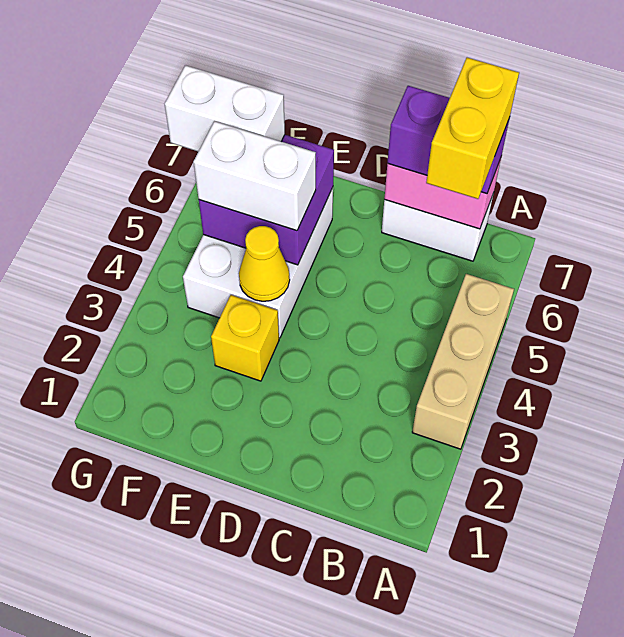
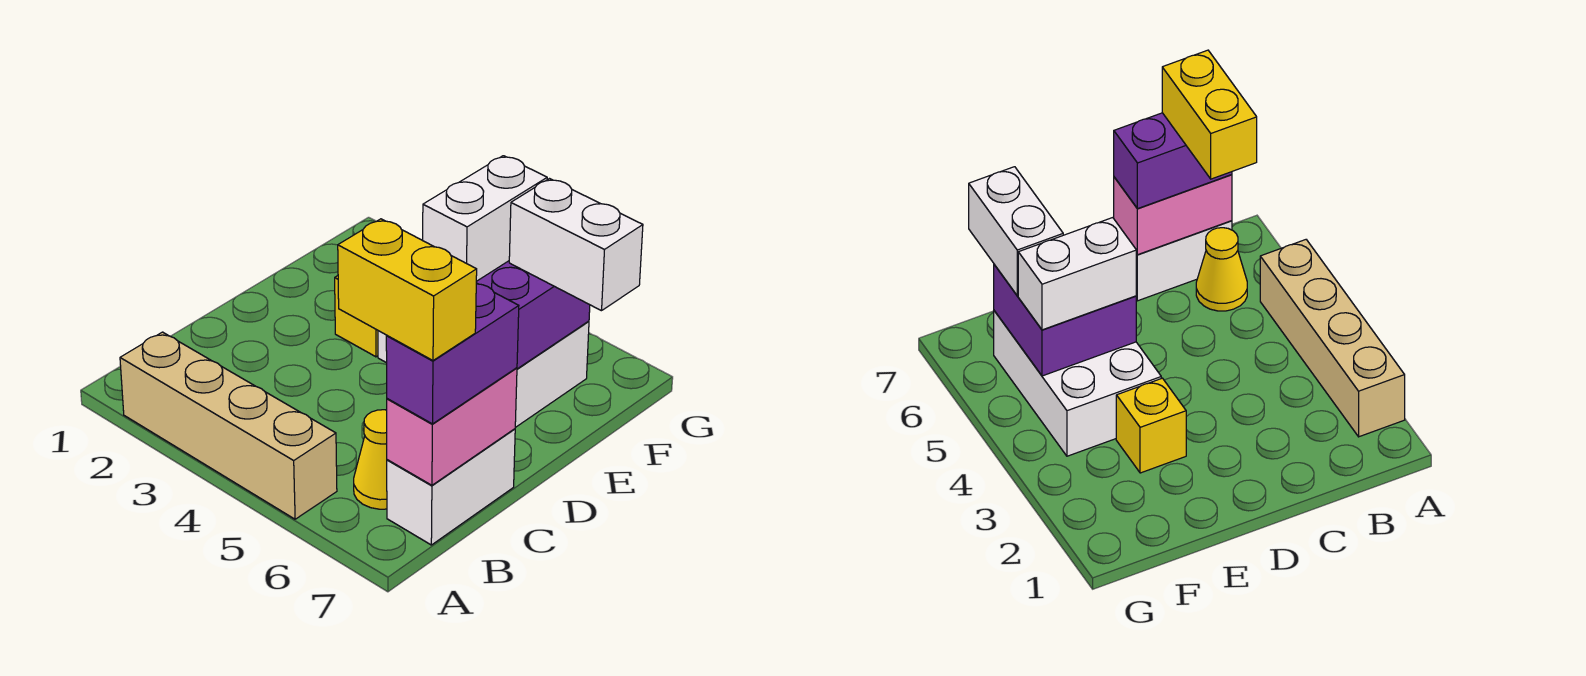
tan brick A3:A5 level 1 -> tan brick A2:A5 level 1
yellow cone E4 level 2 -> yellow cone B6 level 1
white brick F6:G6 level 3 -> white brick F6:F7 level 3

